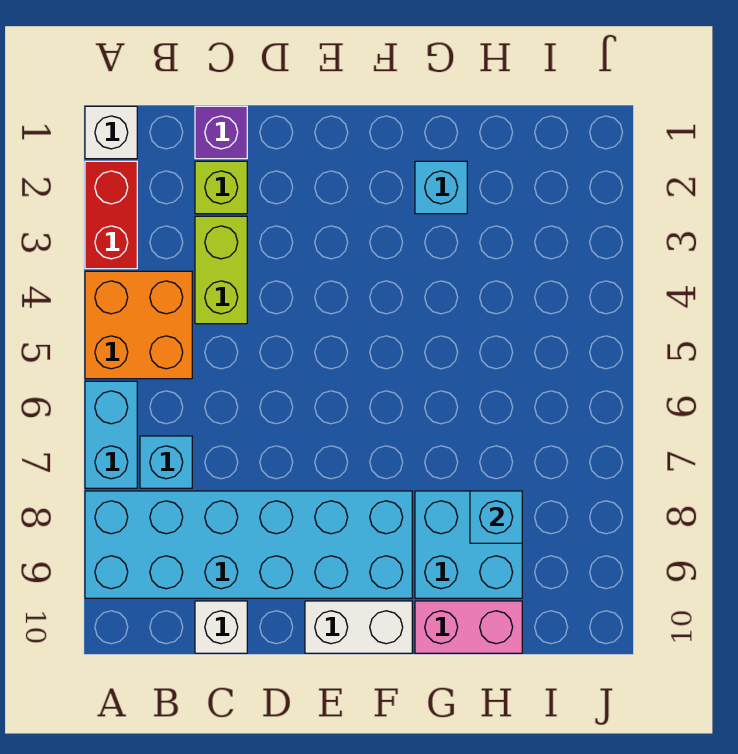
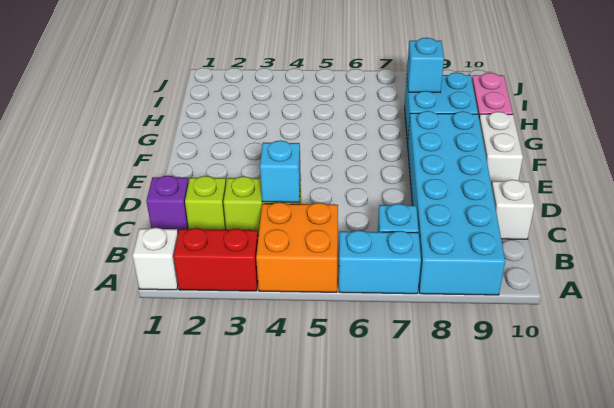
cyan brick G2 level 1 -> cyan brick C4 level 2

